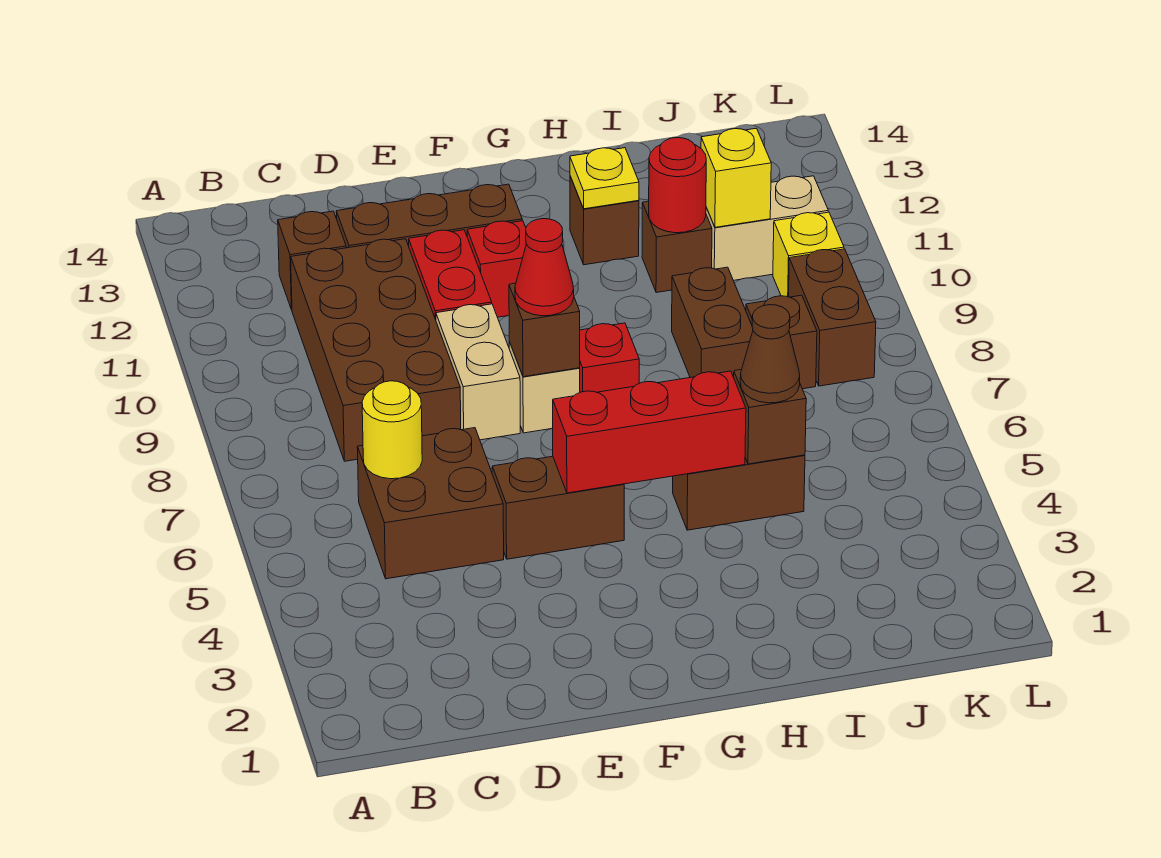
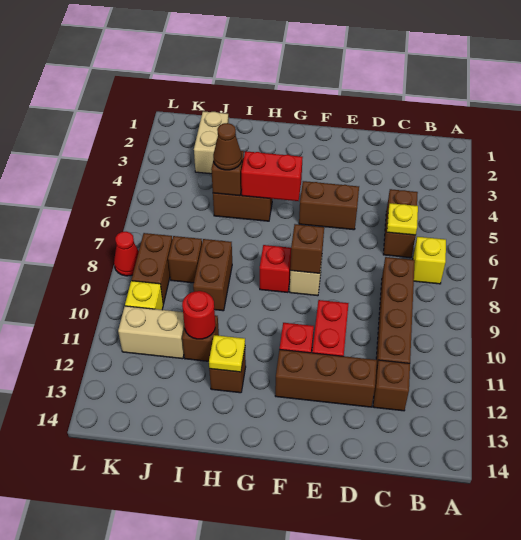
brown brick C5:D6 level 1 -> brown brick C5:C6 level 1
yellow round brick C6 level 2 -> yellow plate C6 level 2
brown brick C8:D11 level 1 -> brown brick C8:C11 level 1
tan brick E8:E9 level 1 -> tan brick J2:J3 level 1
red brick F5:H5 level 2 -> red brick G5:H5 level 2
red cone F8 level 3 -> red cone L8 level 1
yellow brick J11 level 2 -> yellow brick B7 level 1

